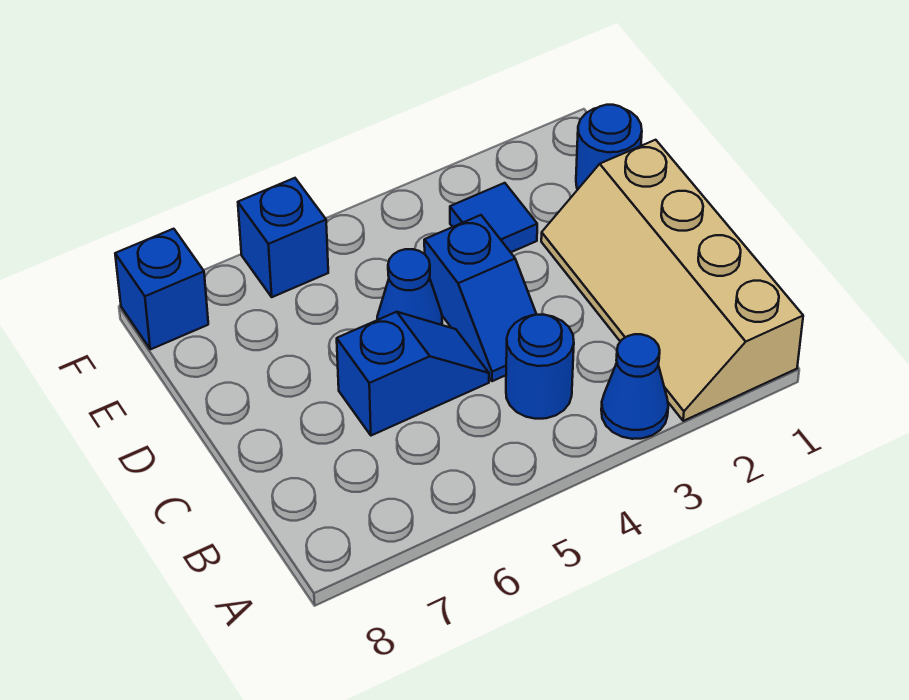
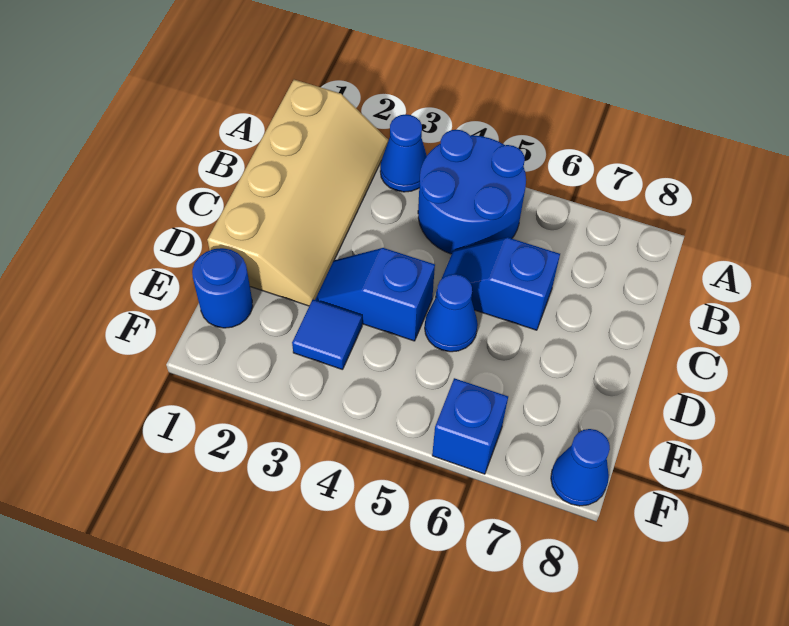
blue round brick B4 level 1 -> blue round brick A4:B5 level 1
blue slope C4:D4 level 1 top D -> blue slope D3:D4 level 1 top 4
blue brick F8 level 1 -> blue cone F8 level 1

